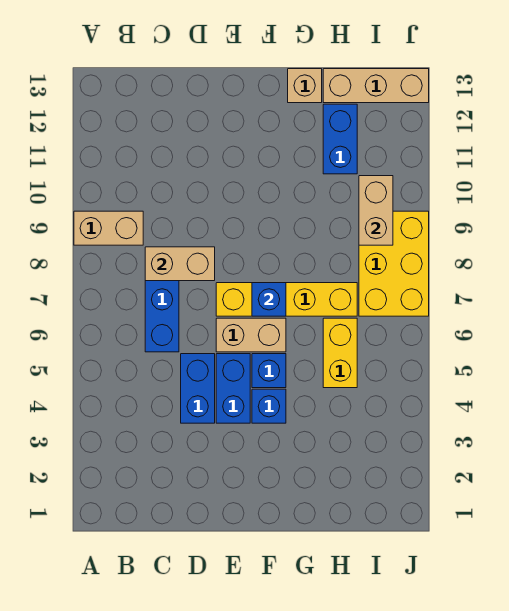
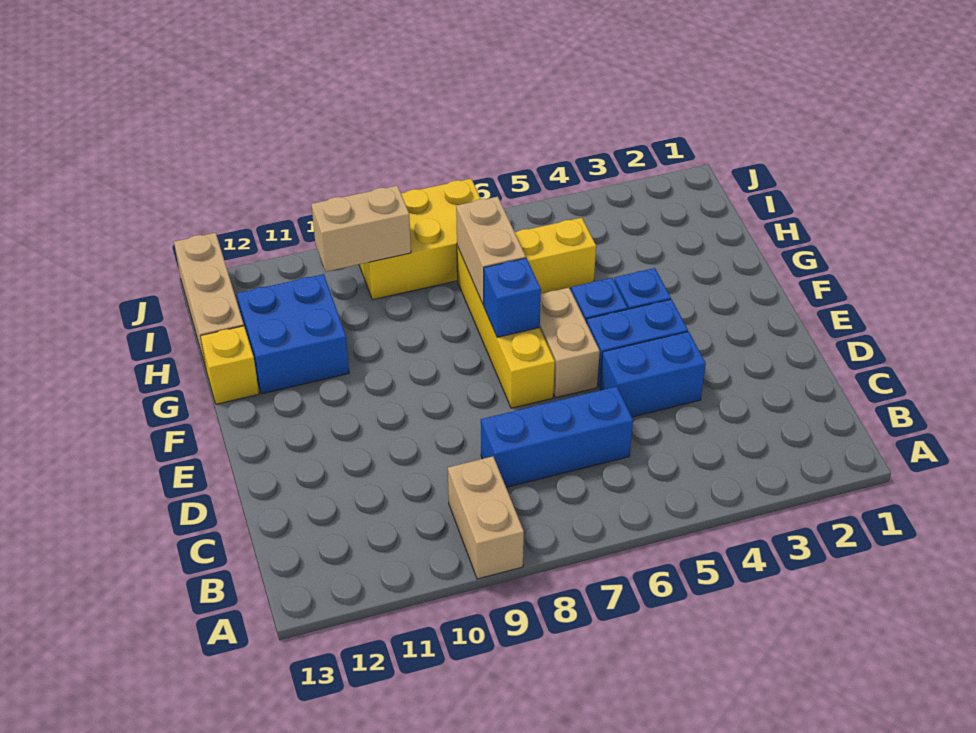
tan brick C8:D8 level 2 -> tan brick G7:H7 level 2
tan brick G13 level 1 -> yellow brick G13 level 1
blue brick H11:H12 level 1 -> blue brick G11:H12 level 1

